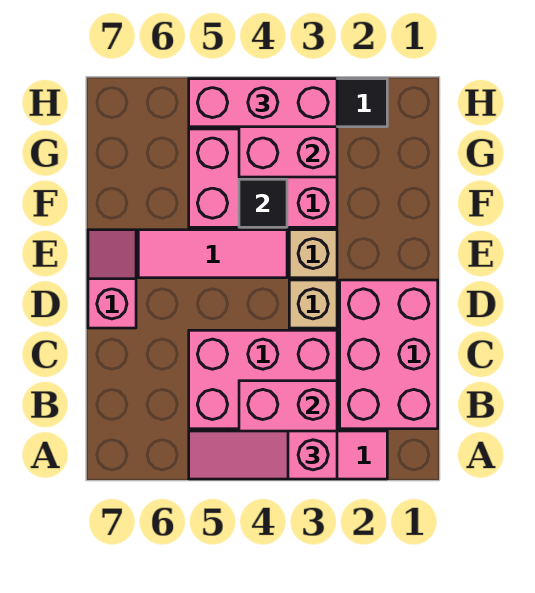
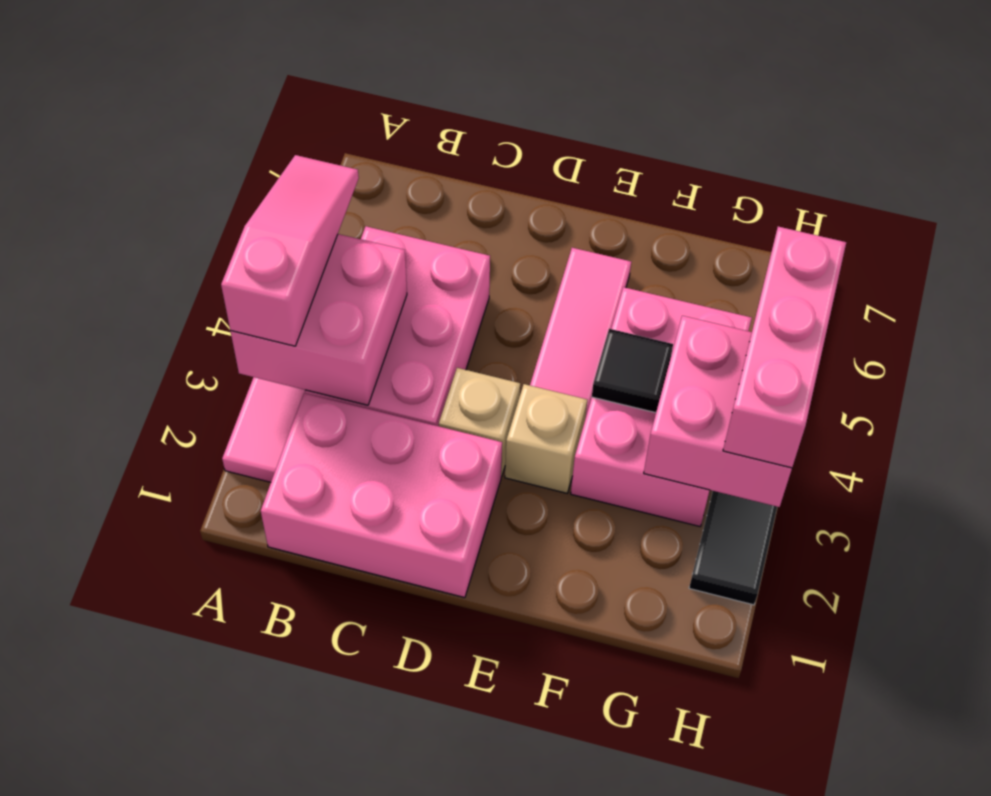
pink slope D7:E7 level 1 top D -> none

